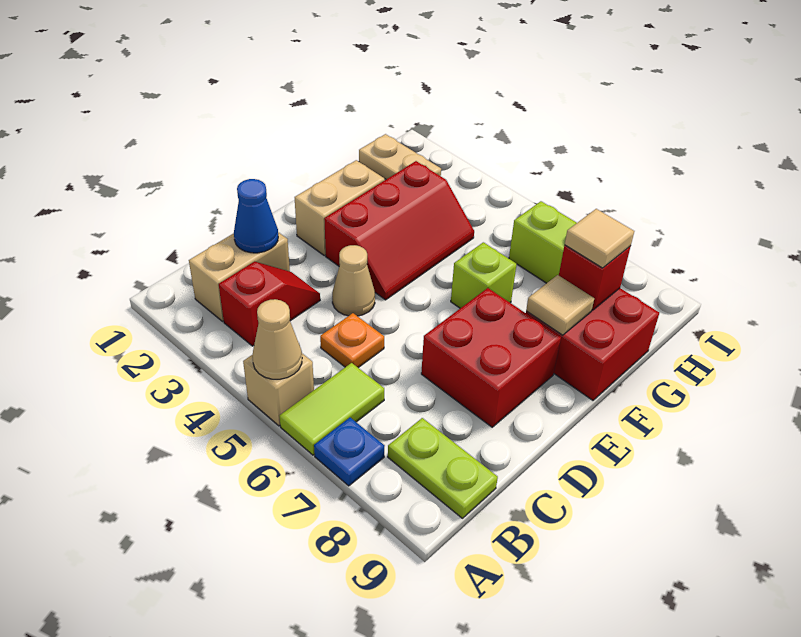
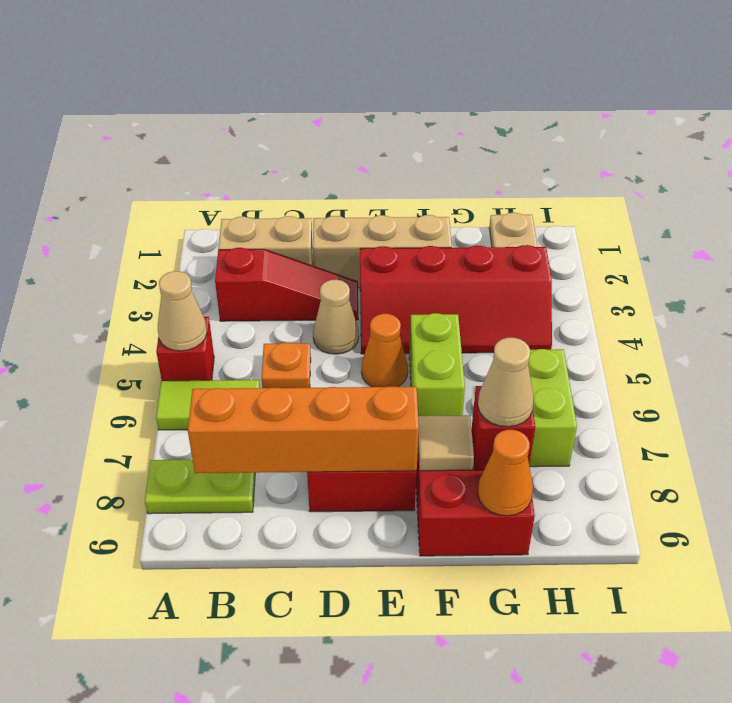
tan brick A5 level 1 -> red brick A5 level 1
blue plate A7 level 1 -> none
red slope B3:C3 level 1 top B -> red slope B3:D3 level 1 top B
lime plate B8:B9 level 1 -> lime plate A8:B8 level 1
none -> orange brick B8:E8 level 2
blue cone C2 level 2 -> none
tan brick E2:F2 level 1 -> tan brick D2:F2 level 1
red slope E3:G4 level 1 top 3 -> red slope E3:H4 level 1 top 3
none -> orange cone E5 level 1
lime brick F6 level 1 -> lime brick F5:F6 level 1
tan tile G8 level 3 -> tan cone G8 level 3
none -> orange cone G9 level 2

